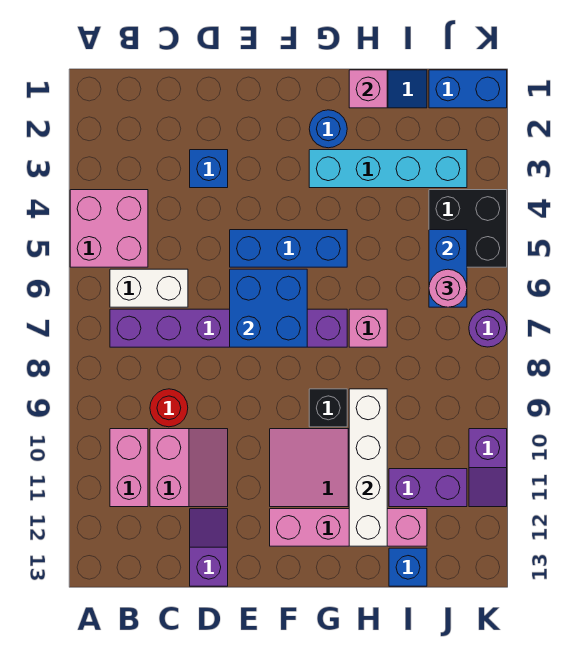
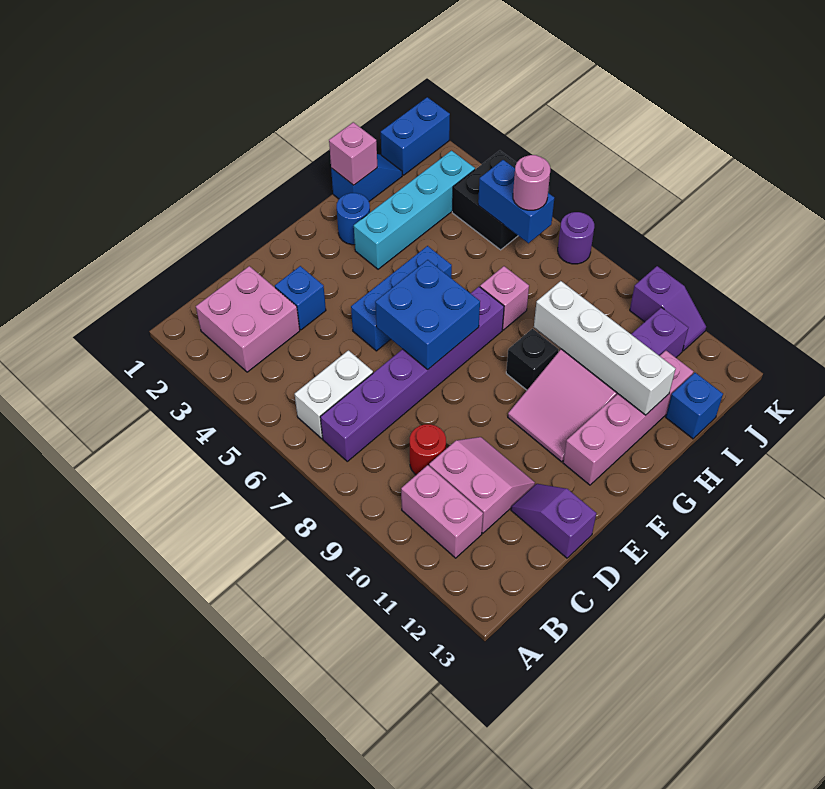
pink brick A4:B5 level 1 -> pink brick B2:C3 level 1

